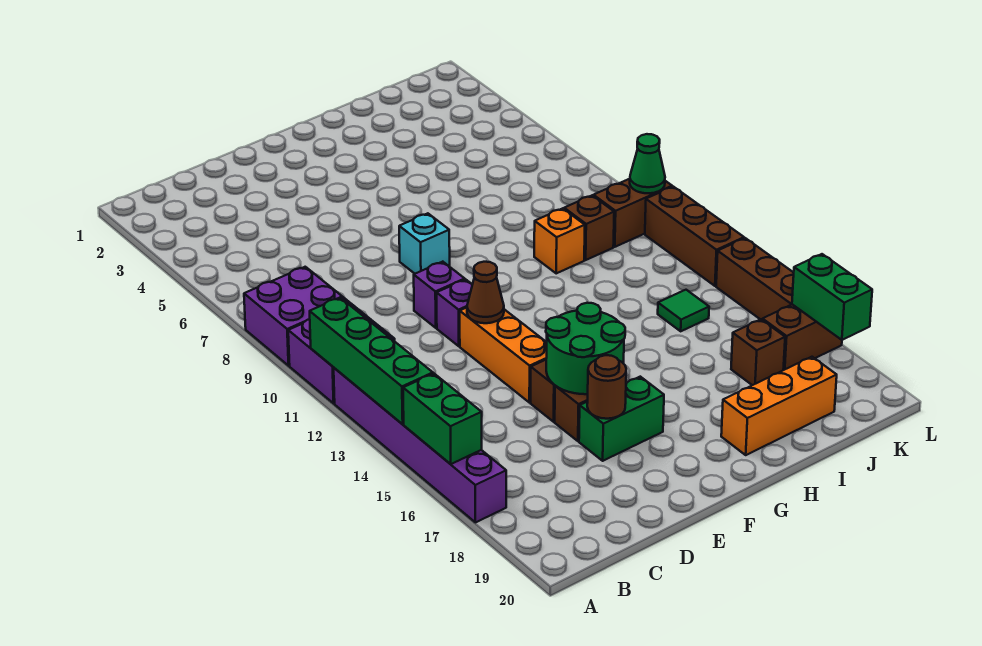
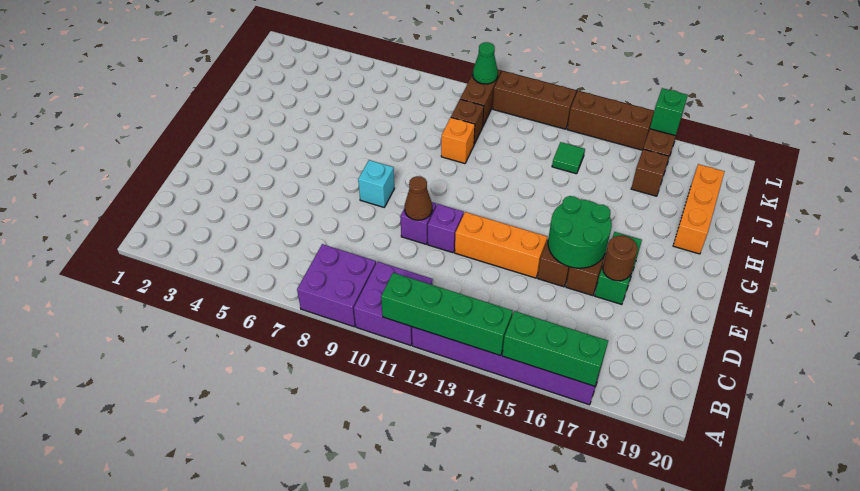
green brick A15:A16 level 2 -> green brick A15:A17 level 2
brown cone E12 level 2 -> brown cone E10 level 2
green brick L17:L18 level 2 -> green brick L17 level 2

